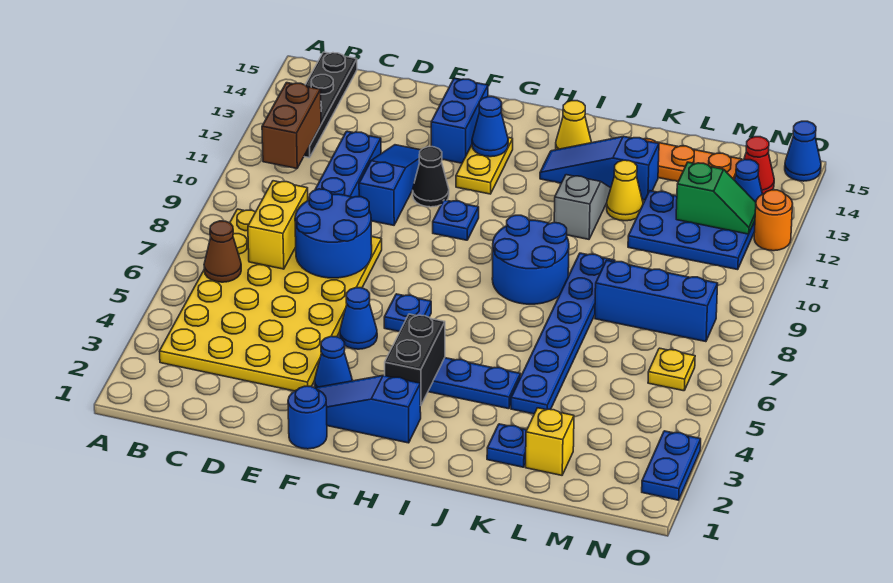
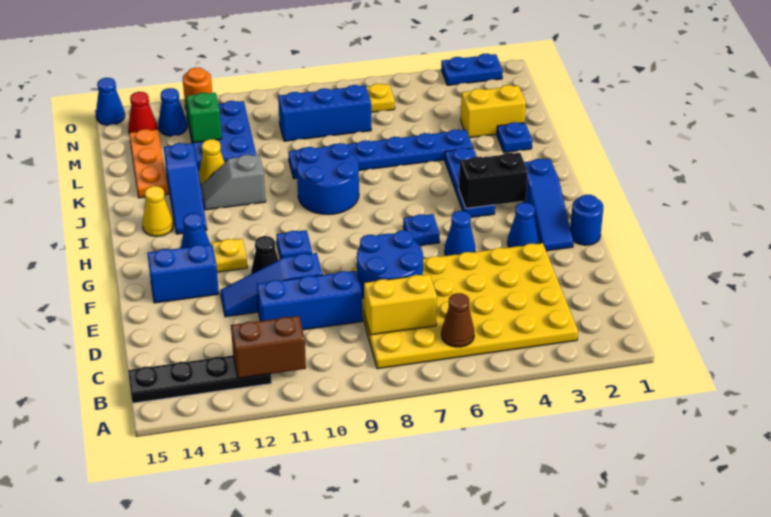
yellow brick L2 level 1 -> yellow brick L2:L3 level 1
blue brick L8:N8 level 1 -> blue brick M7:M9 level 1

